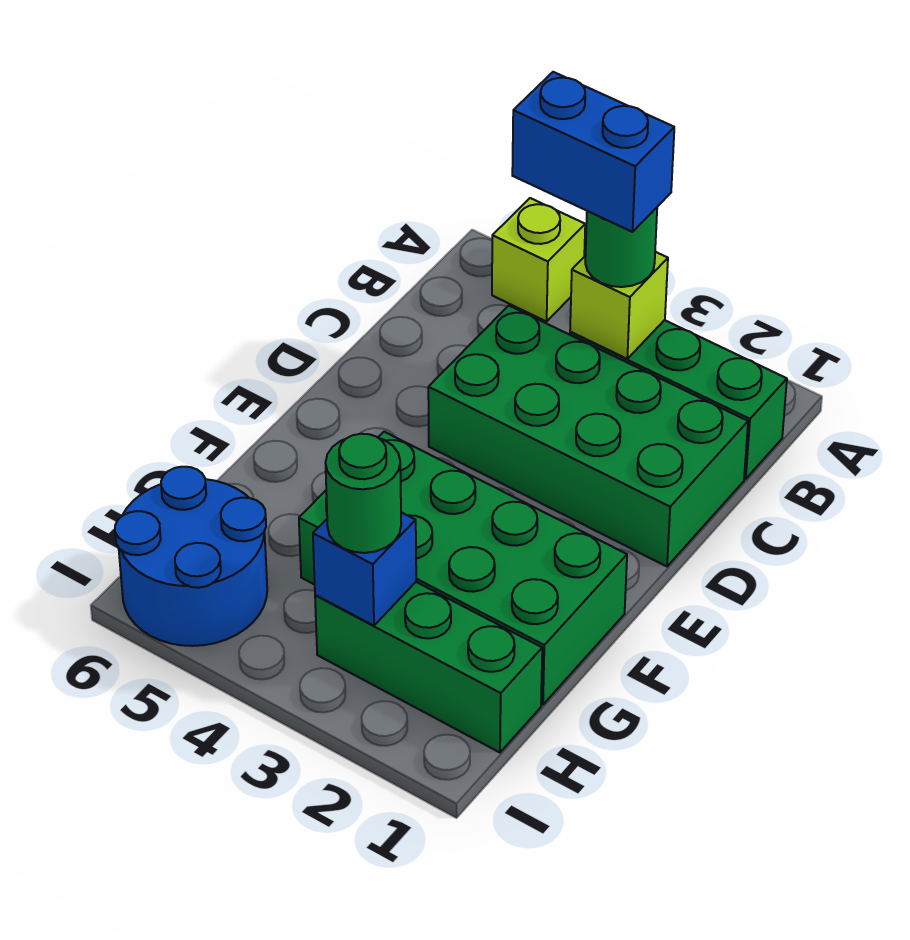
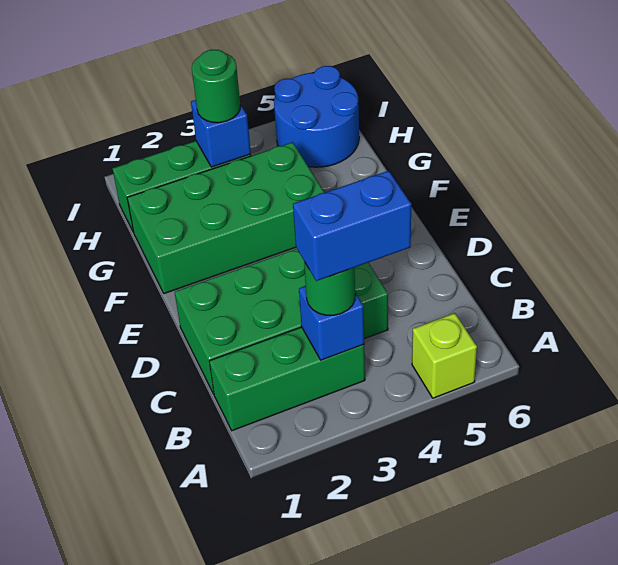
lime brick B3 level 2 -> blue brick B3 level 2

